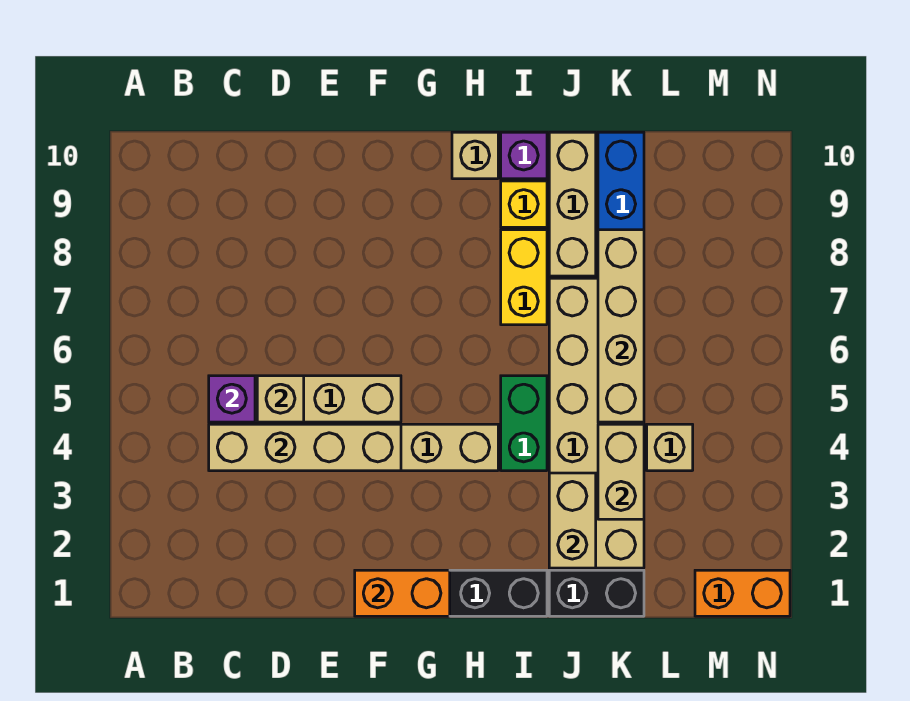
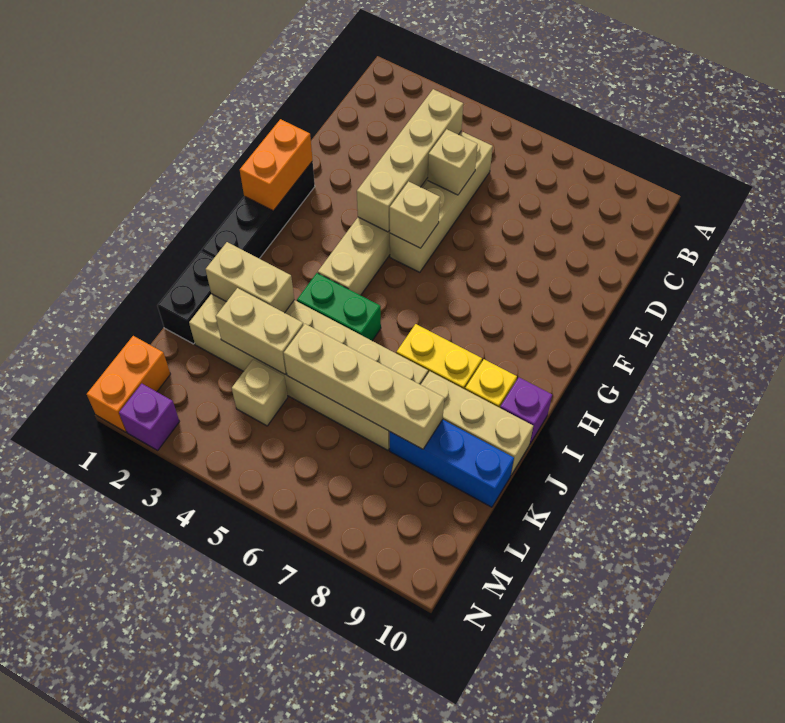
purple brick C5 level 2 -> purple brick N2 level 1
tan brick H10 level 1 -> tan brick F5 level 2

